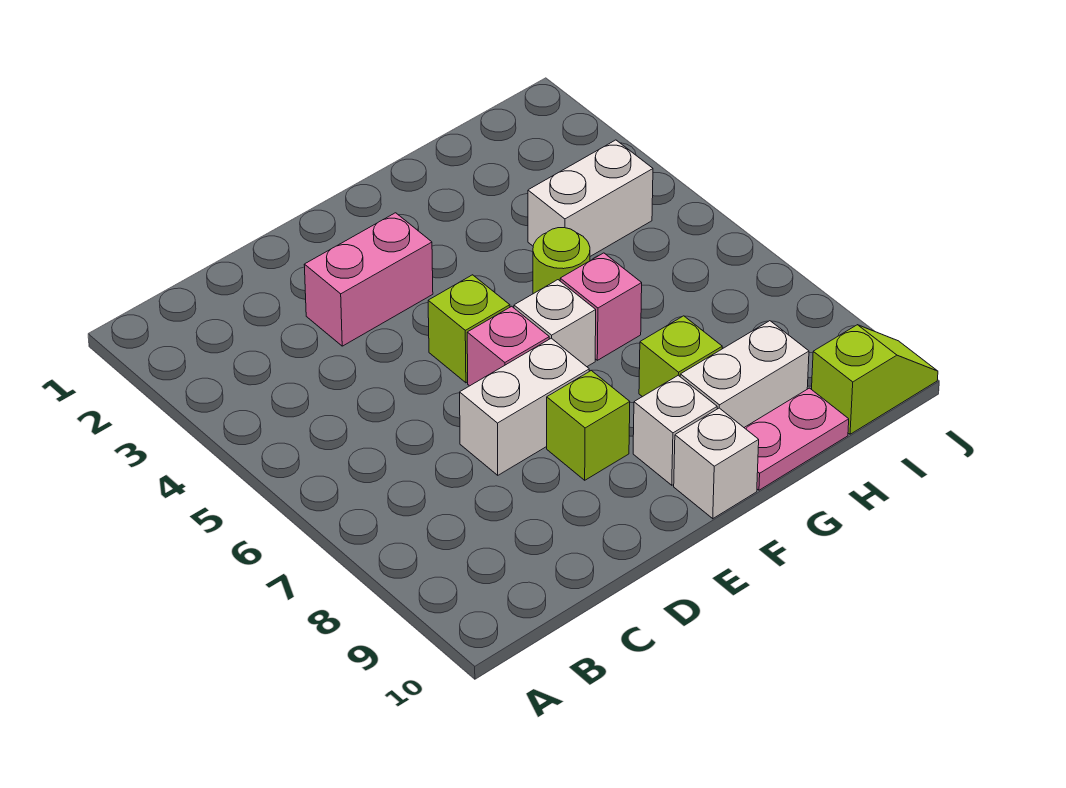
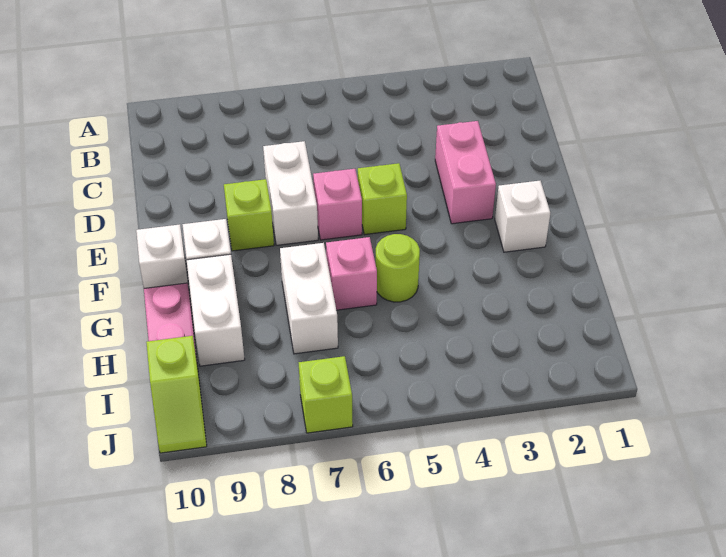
white brick F6 level 1 -> white brick F2 level 1
lime brick G8 level 1 -> lime brick J7 level 1
white brick H4:I4 level 1 -> white brick G7:H7 level 1

